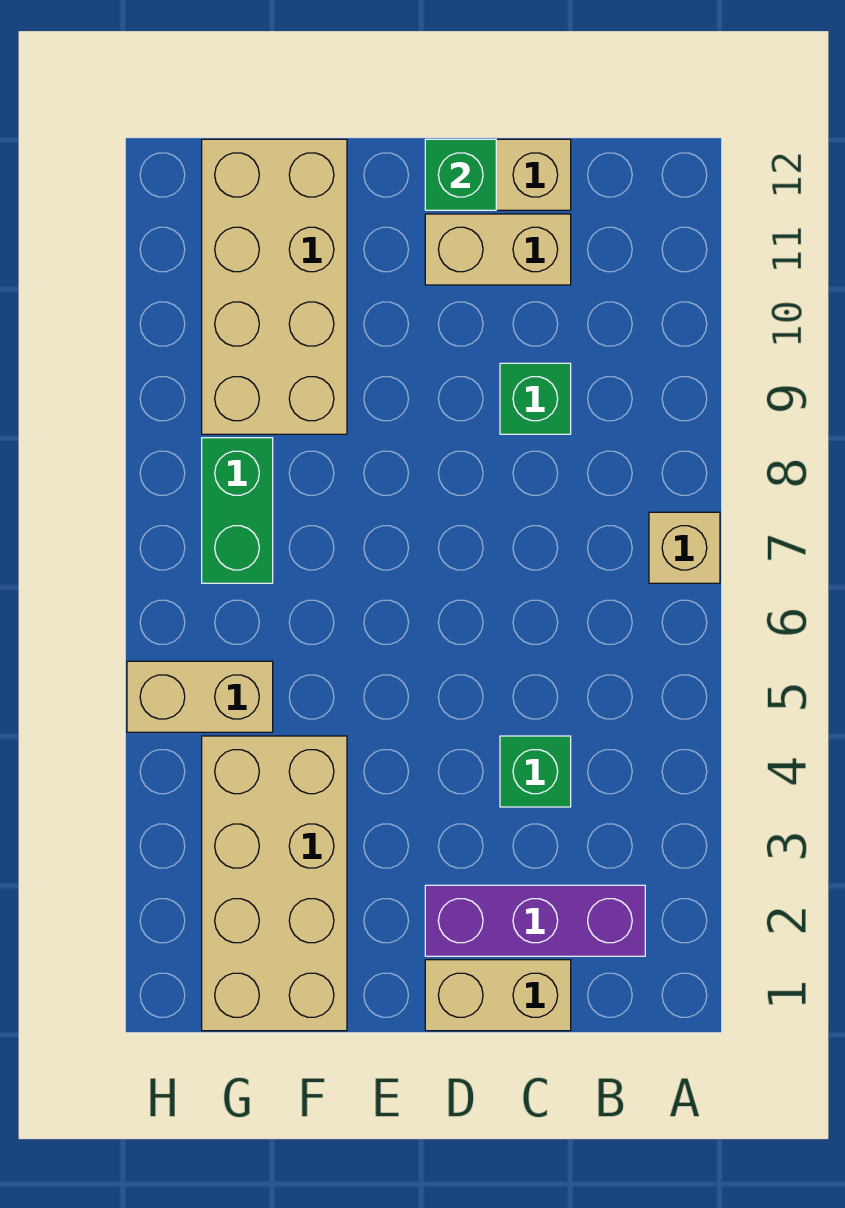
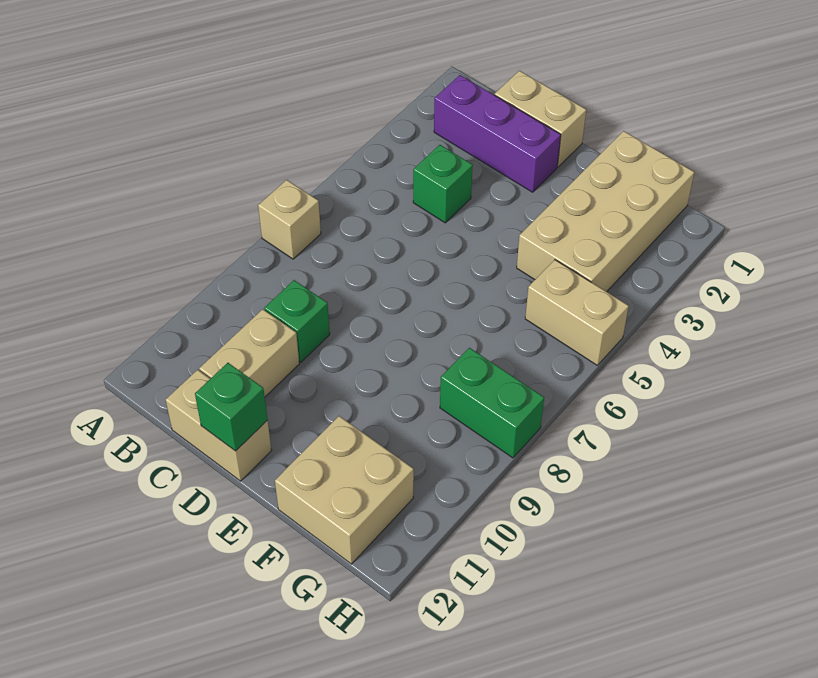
tan brick C11:D11 level 1 -> tan brick C10:C11 level 1
tan brick F9:G12 level 1 -> tan brick F11:G12 level 1
green brick G7:G8 level 1 -> green brick G8:H8 level 1

